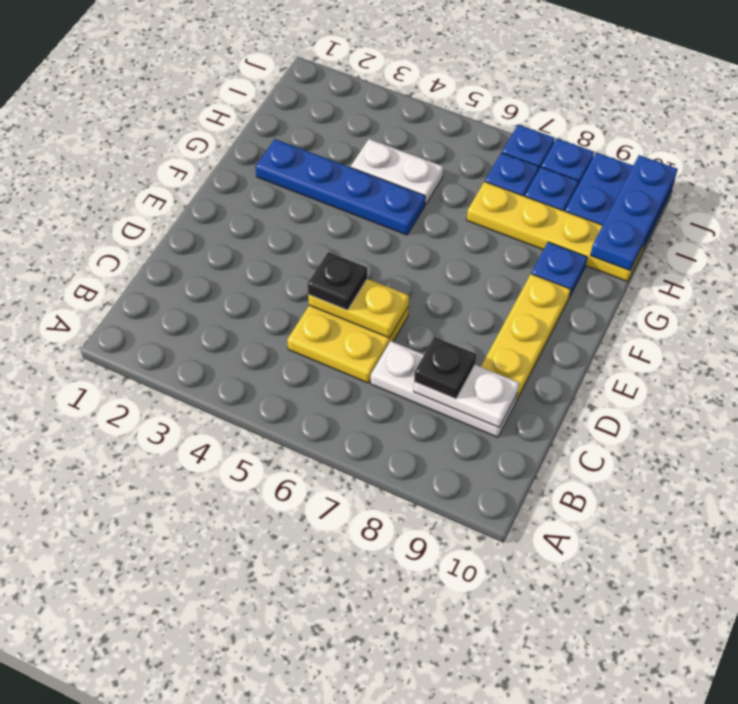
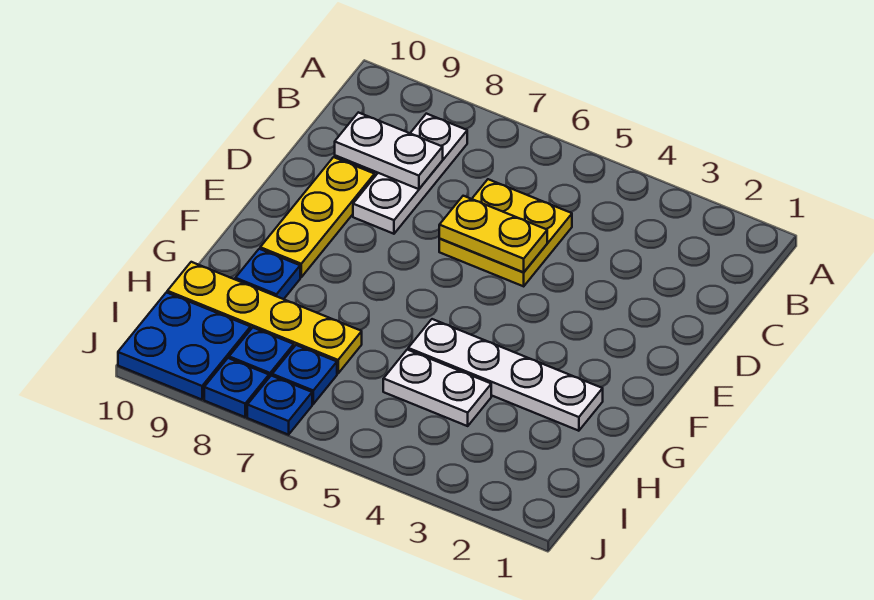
white plate C7:C9 level 1 -> white plate B8:D8 level 1
black plate C8 level 3 -> none
black plate D5 level 3 -> none
blue plate G2:G5 level 1 -> white plate G2:G5 level 1
blue plate H10:J10 level 2 -> none

